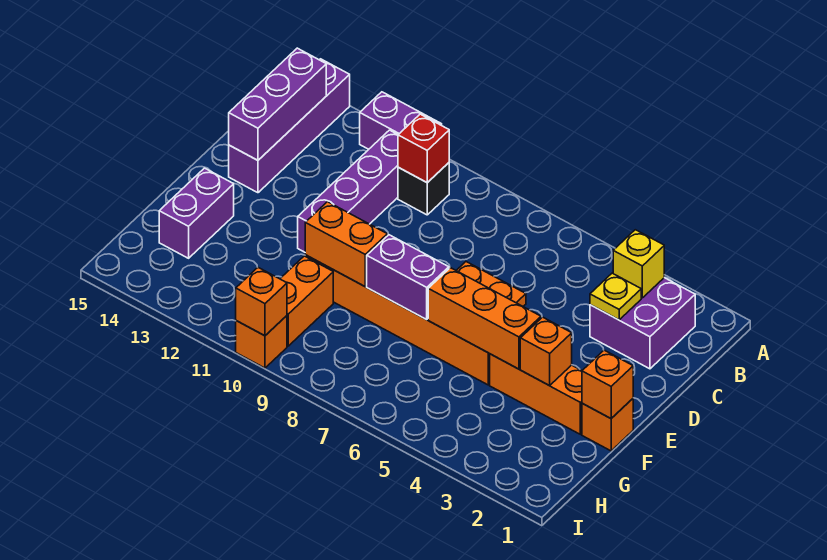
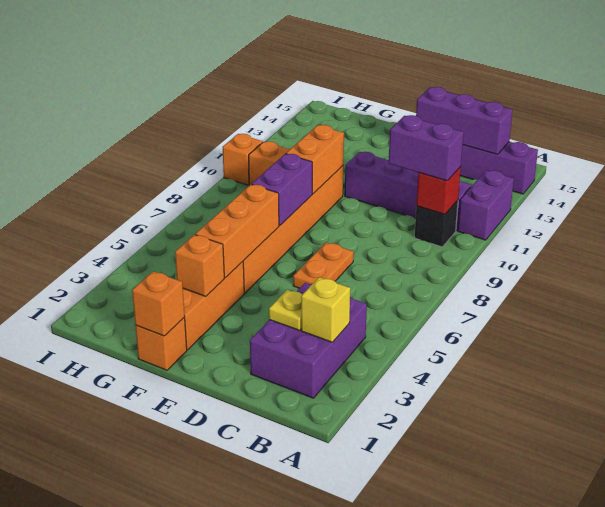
purple brick B2:C3 level 1 -> purple brick B2:C4 level 1
purple brick F14:G14 level 1 -> purple brick B10:C10 level 3
orange brick I10 level 2 -> none

